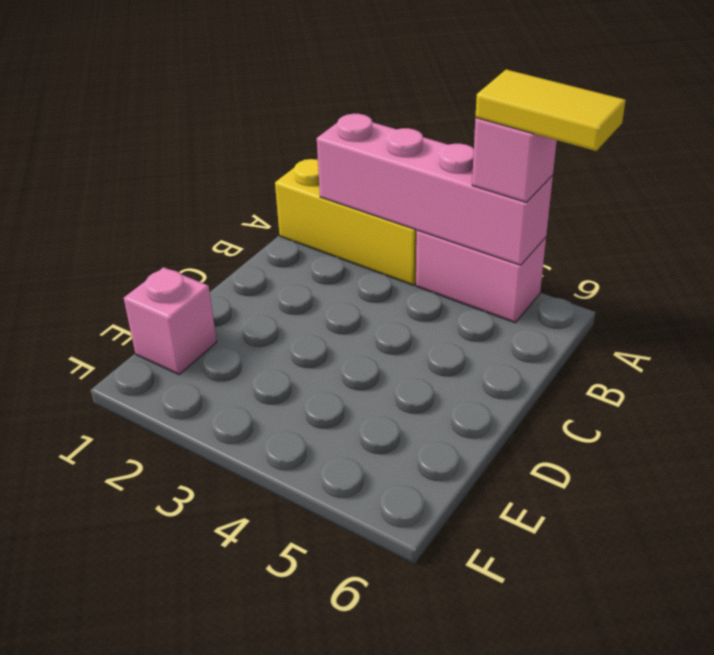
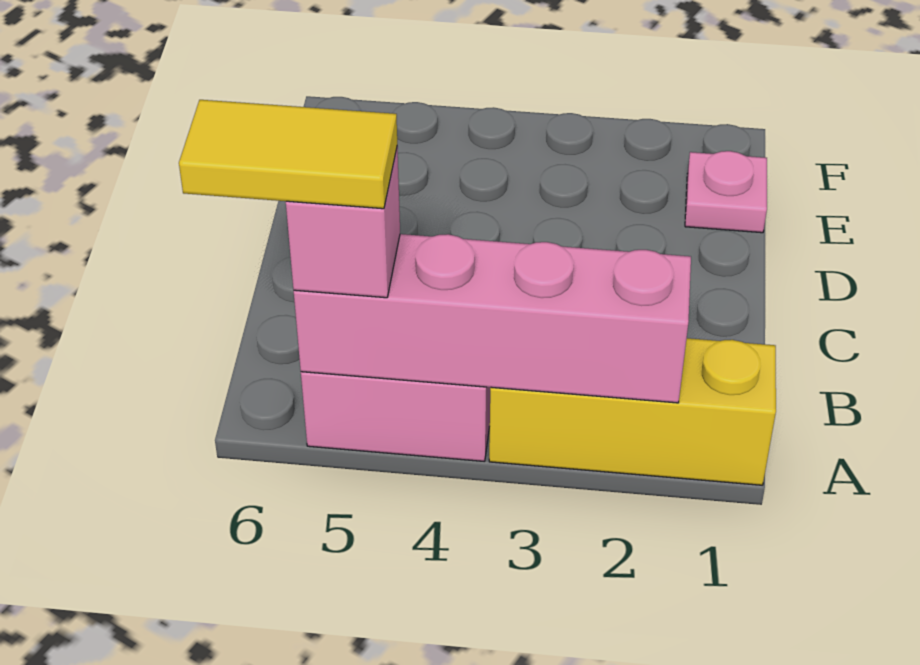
pink brick E1 level 1 -> pink plate E1 level 1

